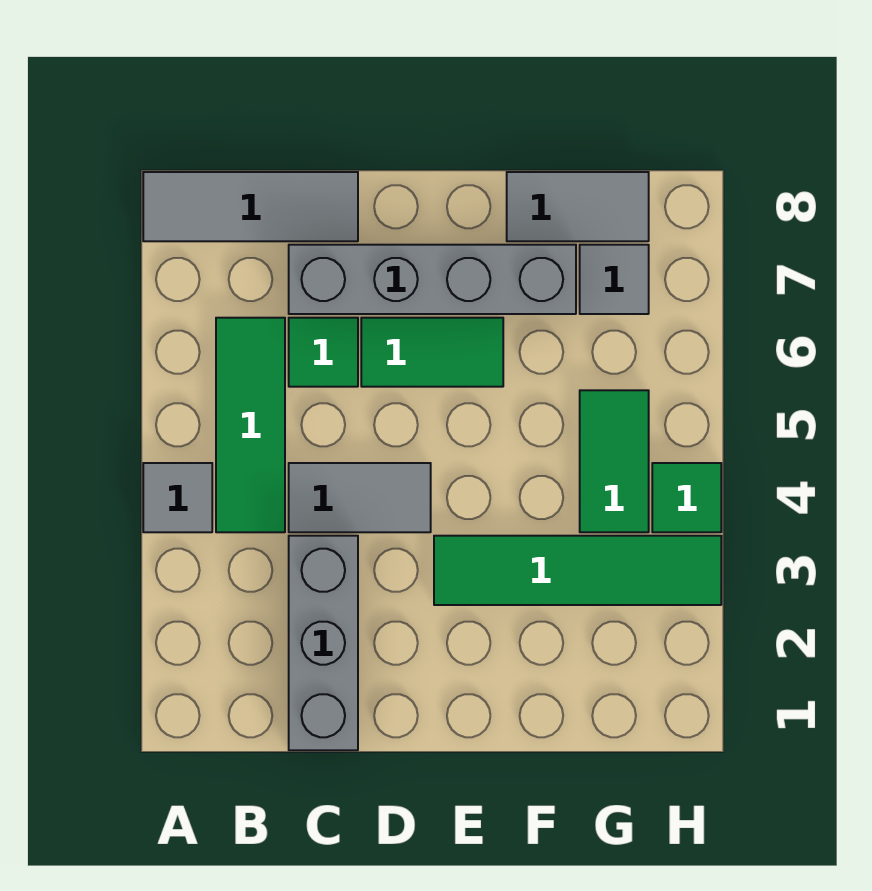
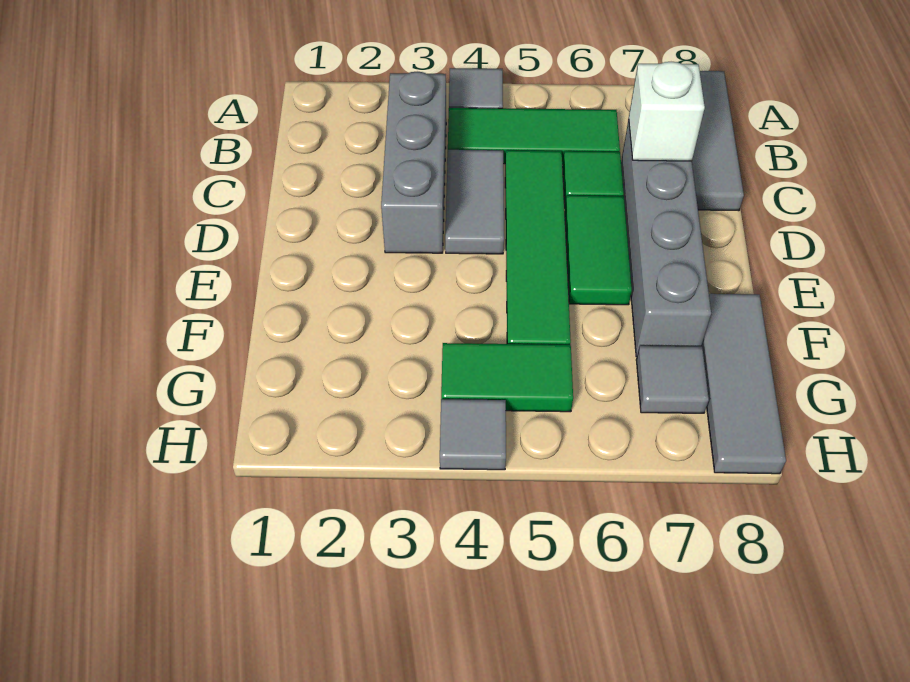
grey brick C1:C3 level 1 -> grey brick B3:D3 level 1
none -> white brick C7 level 2
green tile E3:H3 level 1 -> green tile C5:F5 level 1
grey tile F8:G8 level 1 -> grey tile F8:H8 level 1
green tile H4 level 1 -> grey tile H4 level 1

